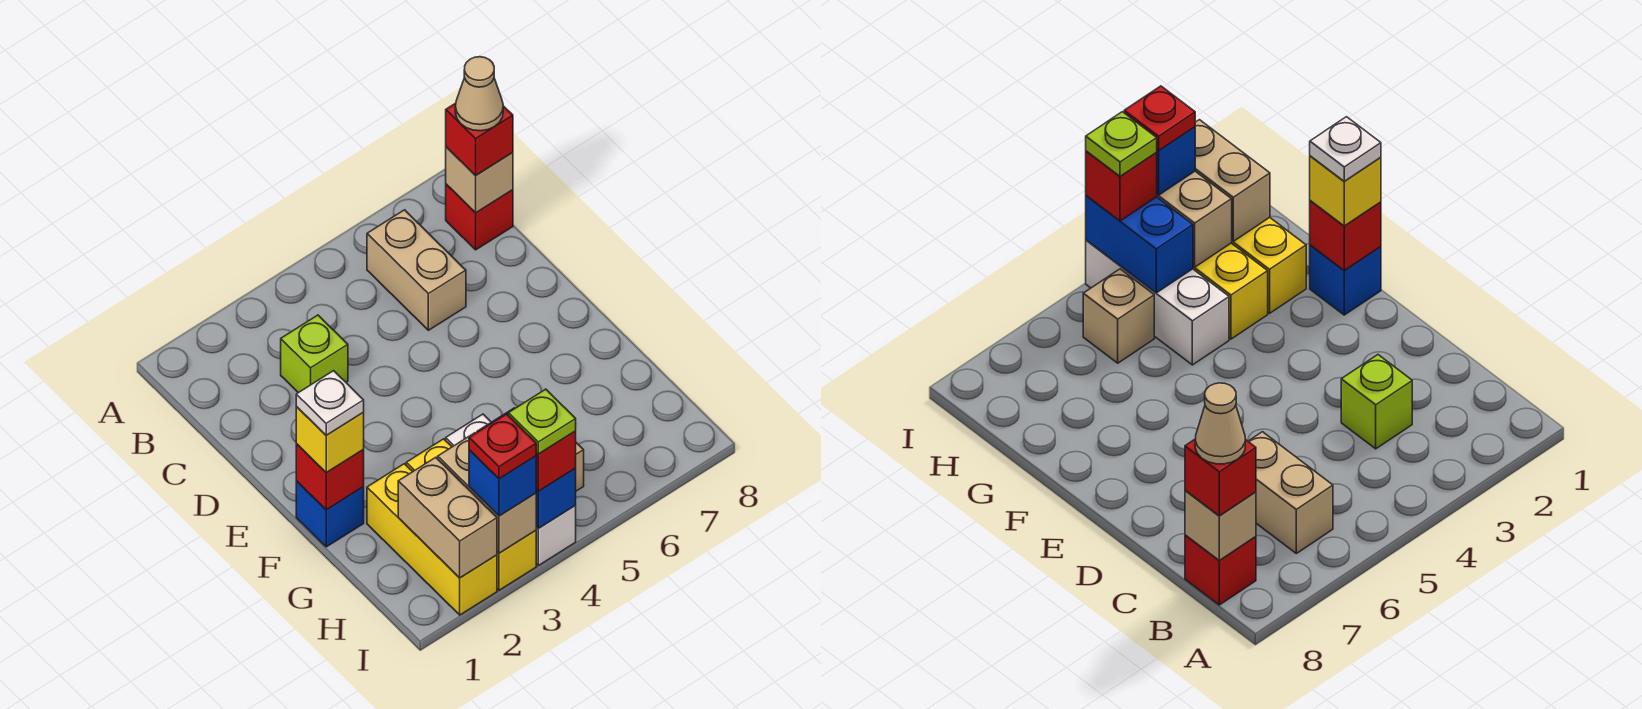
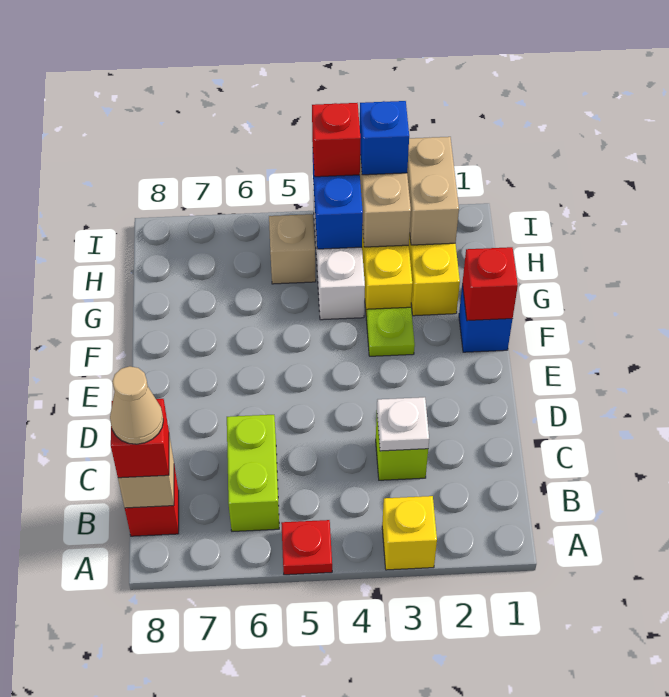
tan brick B6:C6 level 1 -> lime brick B6:C6 level 1
yellow brick F1 level 3 -> yellow brick A3 level 1
white plate F1 level 4 -> white plate C3 level 2
red plate I3 level 4 -> red plate A5 level 1
lime plate I4 level 4 -> lime plate F3 level 1

